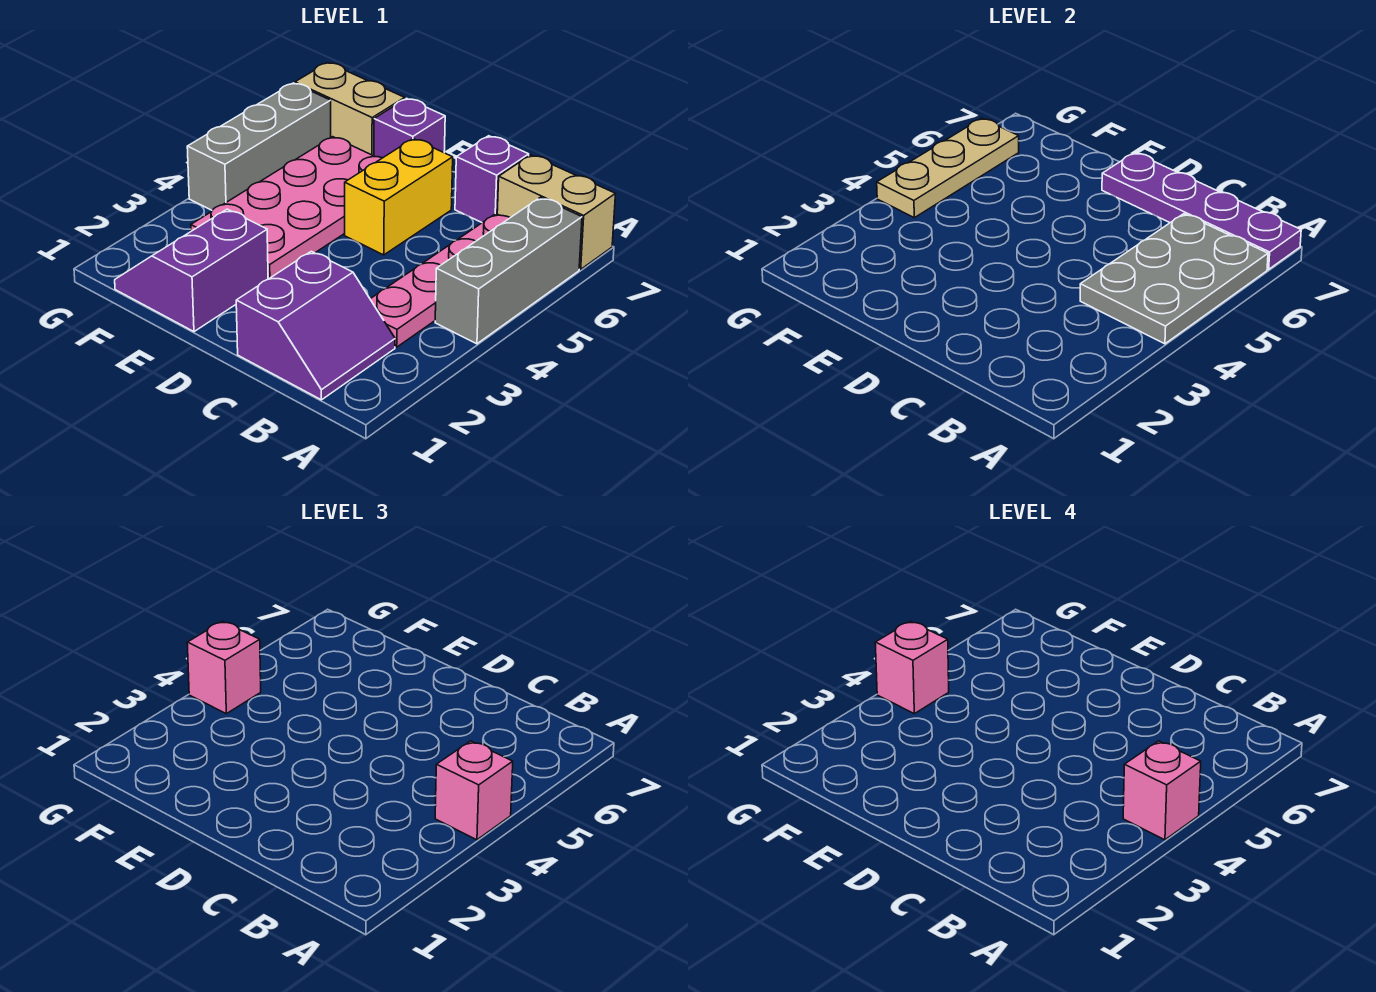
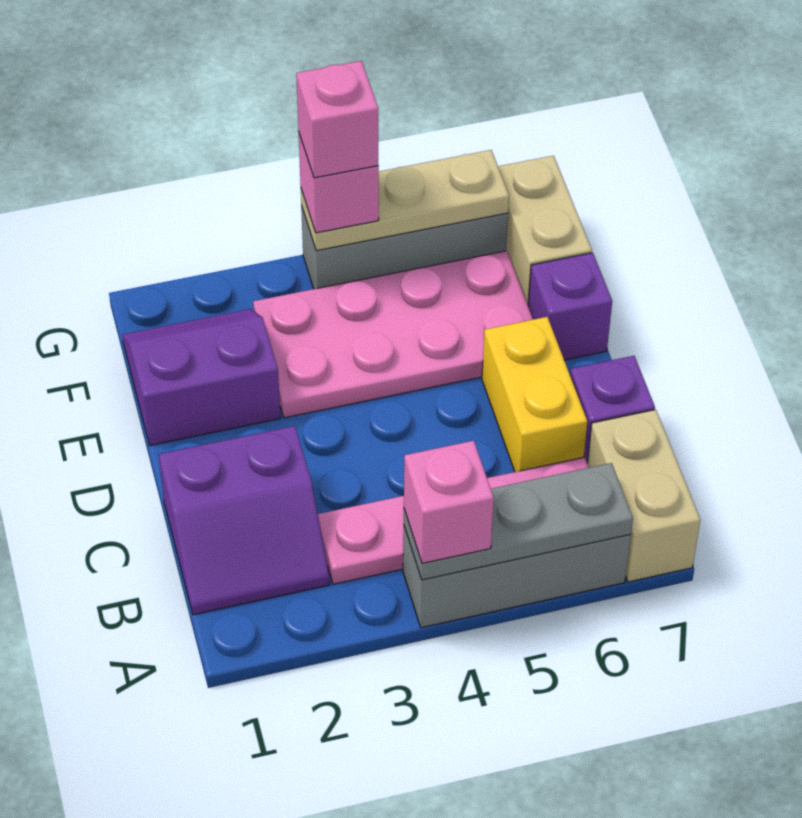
grey plate A4:B6 level 2 -> grey plate A4:A6 level 2
pink brick A4 level 4 -> none
purple plate A7:D7 level 2 -> none
yellow brick D5:D6 level 1 -> yellow brick C6:D6 level 1

